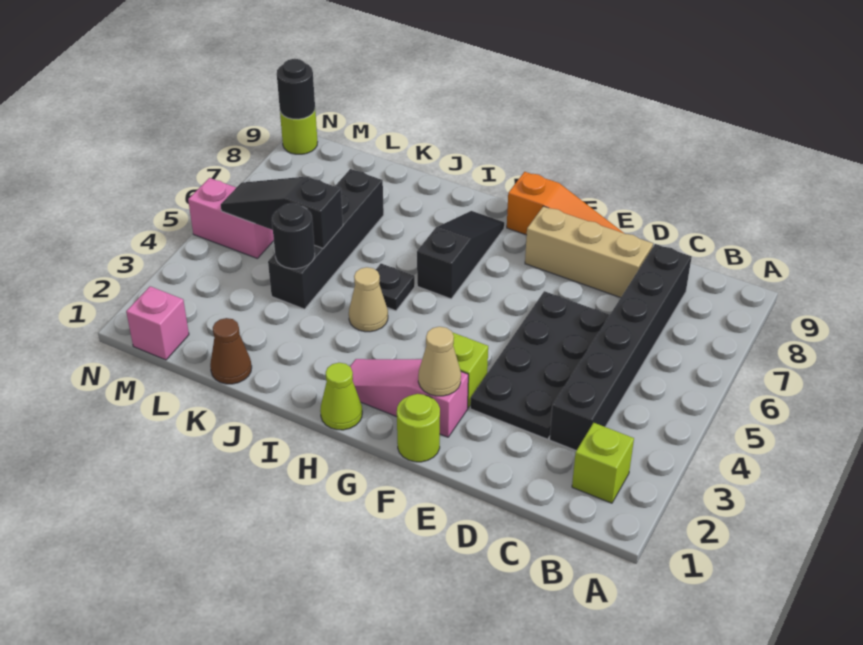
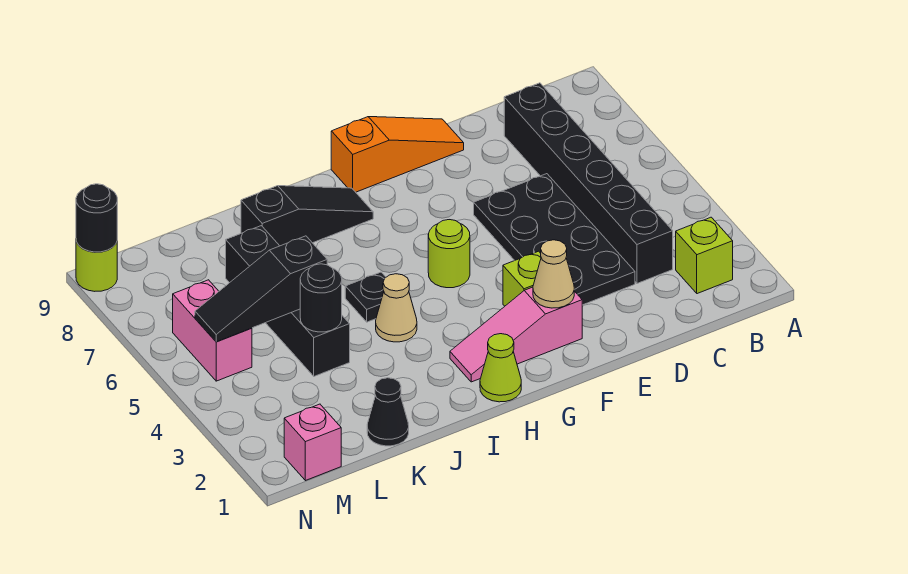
tan brick D8:F8 level 1 -> none
lime round brick F1 level 1 -> lime round brick G5 level 1
black slope H6:H8 level 1 top 6 -> black slope H8:J8 level 1 top J
brown cone K1 level 1 -> black cone K1 level 1
pink brick M5:N5 level 1 -> pink brick M5:M6 level 1

